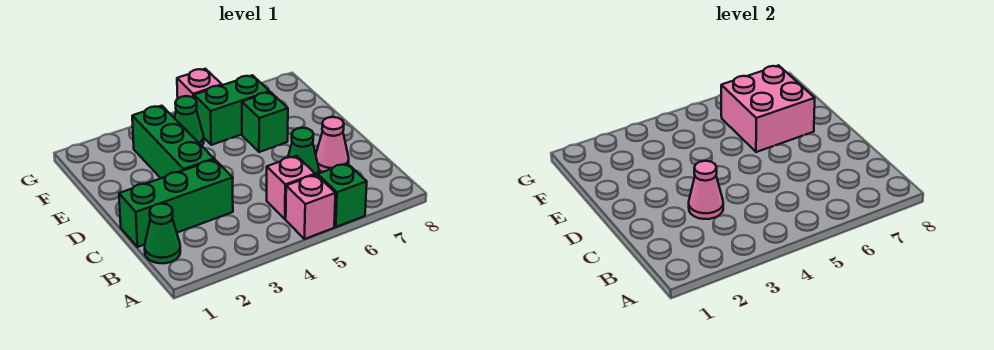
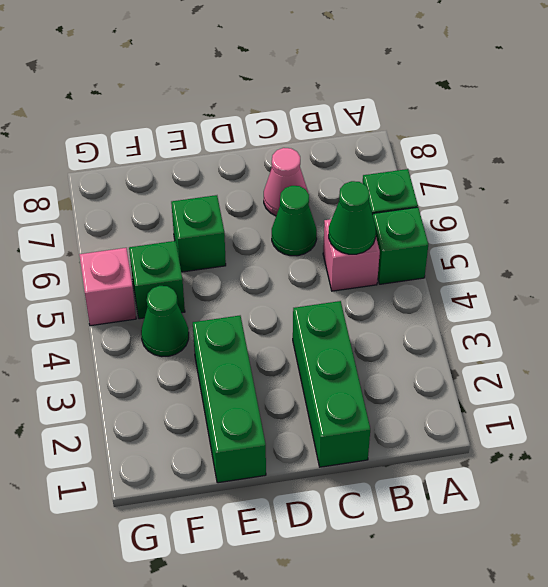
pink brick A5 level 1 -> green brick A5 level 1
green cone B1 level 1 -> green cone B5 level 2
pink cone C3 level 2 -> none
green brick D3:F3 level 1 -> green brick E1:E3 level 1
pink brick E6:F7 level 2 -> none
green brick F5:F6 level 1 -> green brick F5 level 1

